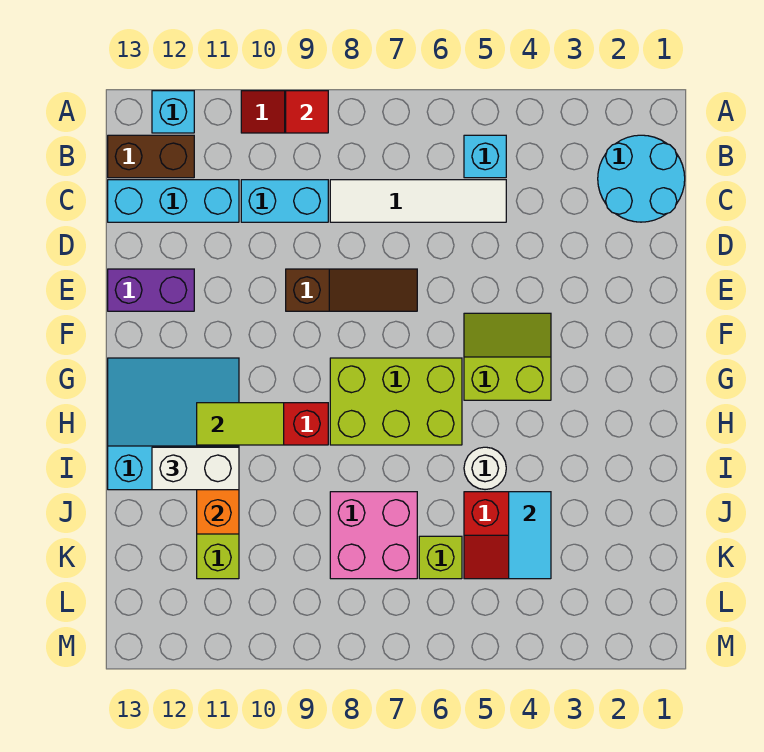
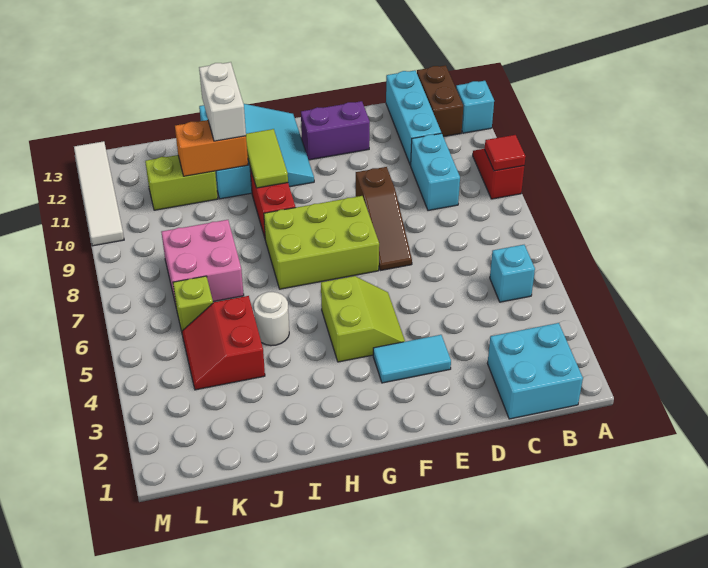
cyan round brick B1:C2 level 1 -> cyan brick B1:C2 level 1
white tile C5:C8 level 1 -> white tile M10:M13 level 1
purple brick E12:E13 level 1 -> purple brick E12:F12 level 1
lime brick G6:H8 level 1 -> lime brick F7:H8 level 1
cyan tile J4:K4 level 2 -> cyan tile E3:F3 level 1

